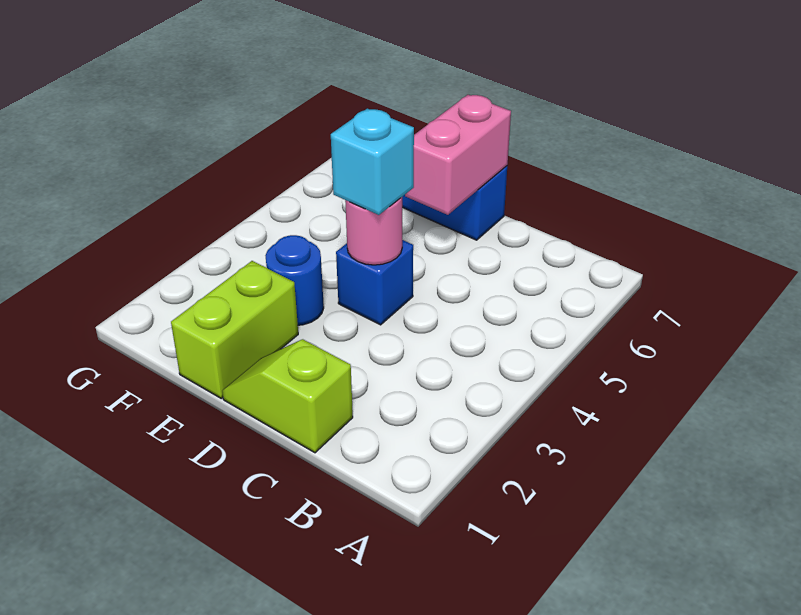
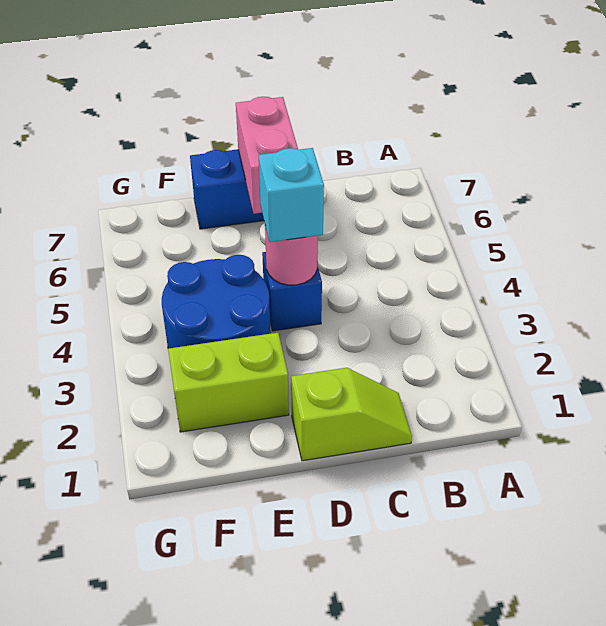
lime slope C1:D1 level 1 top C -> lime slope C1:D1 level 1 top D
lime brick E1:E2 level 1 -> lime brick E2:F2 level 1
blue round brick E3 level 1 -> blue round brick E3:F4 level 1

